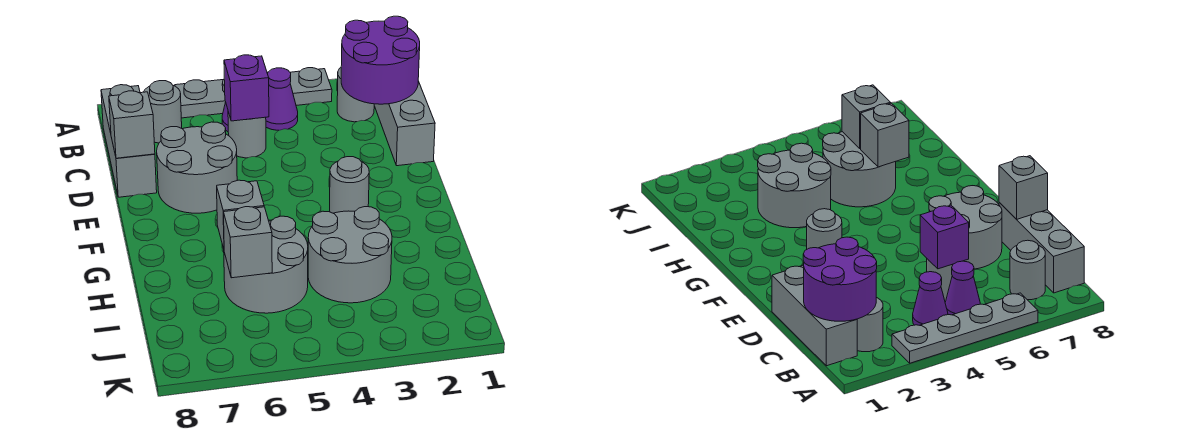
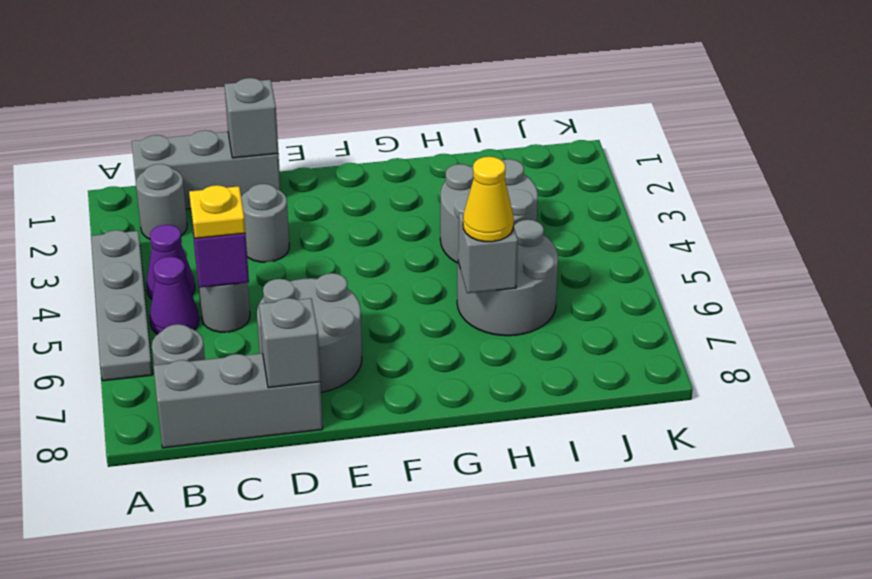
purple round brick B1:C2 level 2 -> none
none -> yellow plate C5 level 3
grey round brick F3 level 1 -> grey round brick D3 level 1
none -> yellow cone H6 level 3
grey brick I6 level 2 -> grey brick D1 level 2

